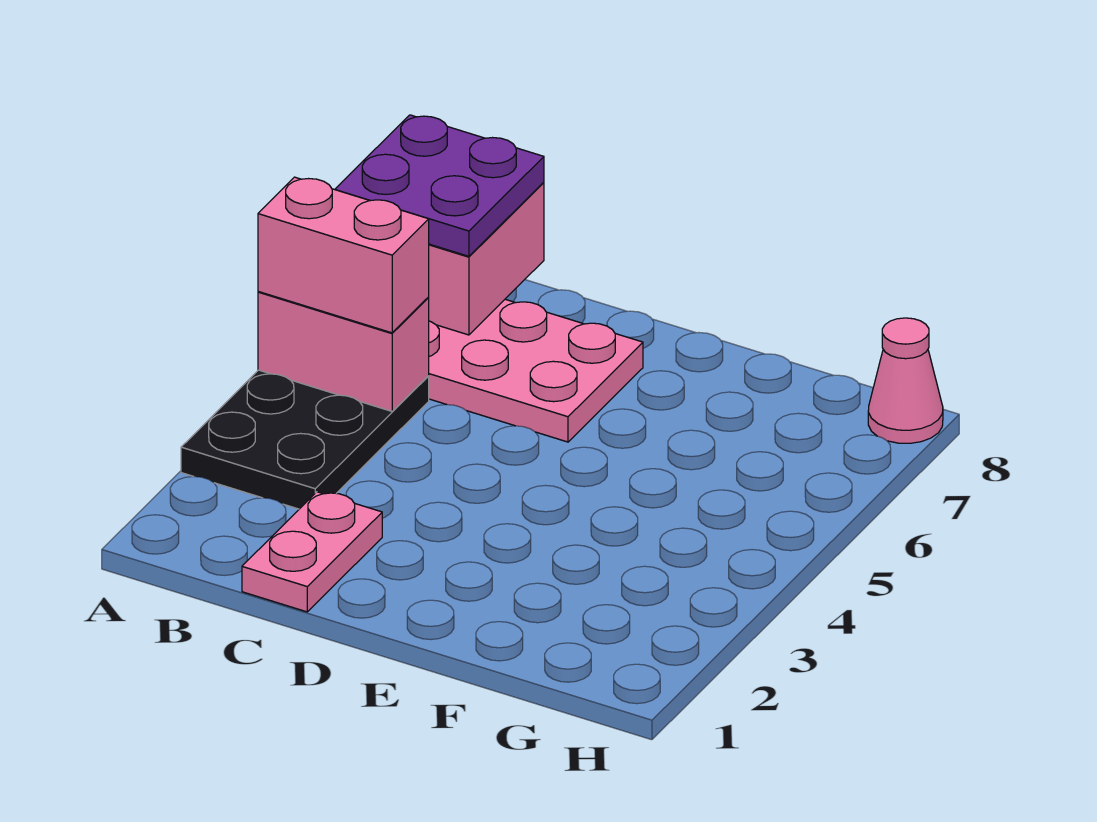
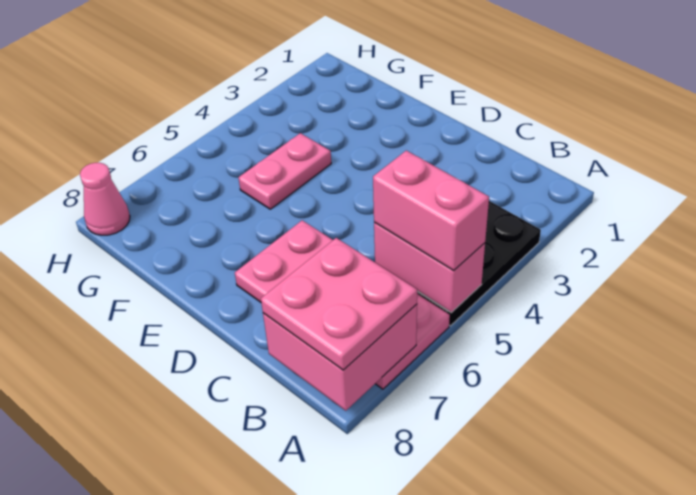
purple plate A7:B8 level 3 -> pink plate A7:B8 level 3
pink plate C1:C2 level 1 -> pink plate F4:F5 level 1

